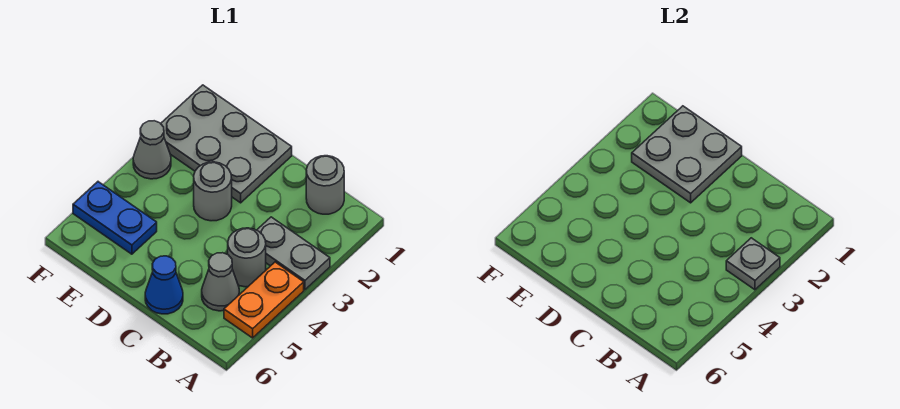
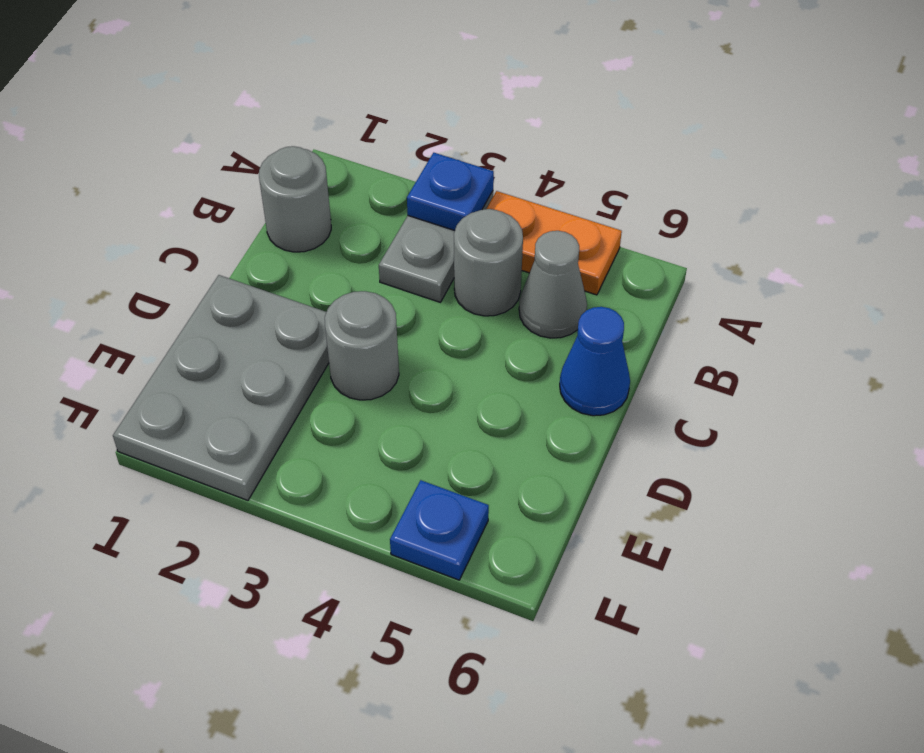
grey plate A3 level 2 -> blue plate A3 level 2
grey plate D1:E2 level 2 -> none
blue plate E5:F5 level 1 -> blue plate F5 level 1
grey cone F3 level 1 -> none

